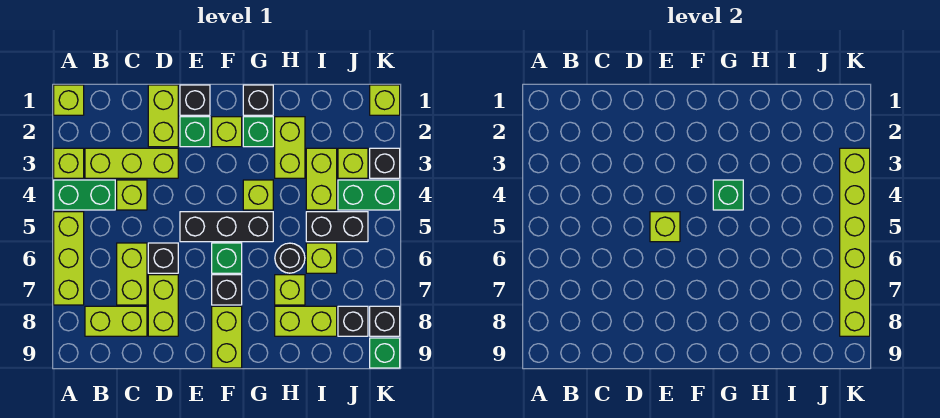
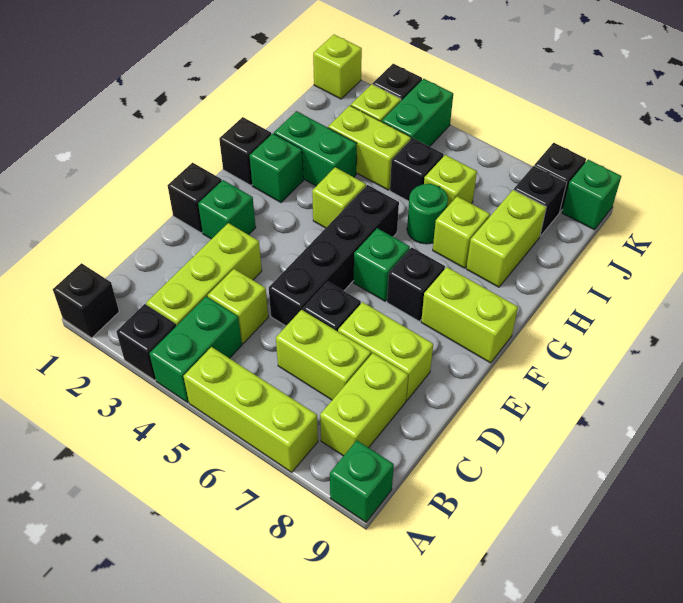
lime brick A1 level 1 -> black brick A1 level 1
lime brick A3 level 1 -> black brick A3 level 1
lime brick D1:D2 level 1 -> none
black brick E5:G5 level 1 -> black brick D5:G5 level 1
lime brick E5 level 2 -> none
lime brick F2 level 1 -> none
green brick G4 level 2 -> green brick A9 level 1
lime brick H2:H3 level 1 -> green brick H2:H3 level 1
black round brick H6 level 1 -> green round brick H6 level 1
black brick I5:J5 level 1 -> black brick I5 level 1
lime brick K3:K8 level 2 -> none

